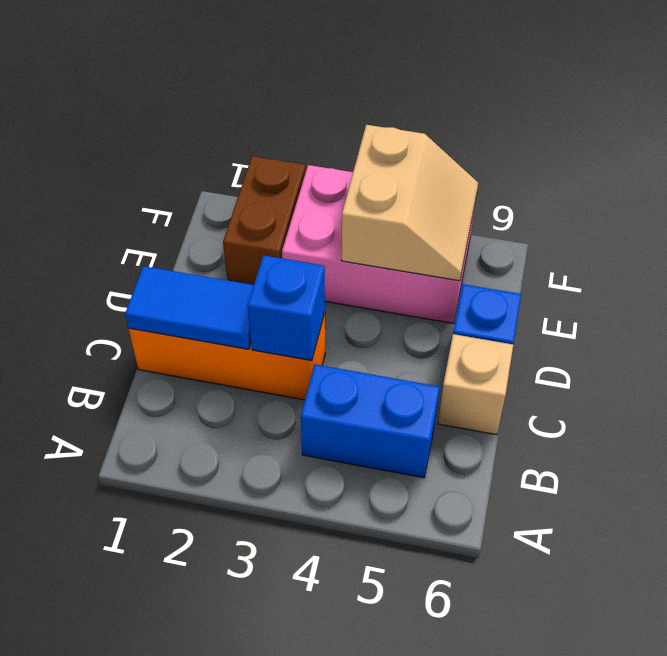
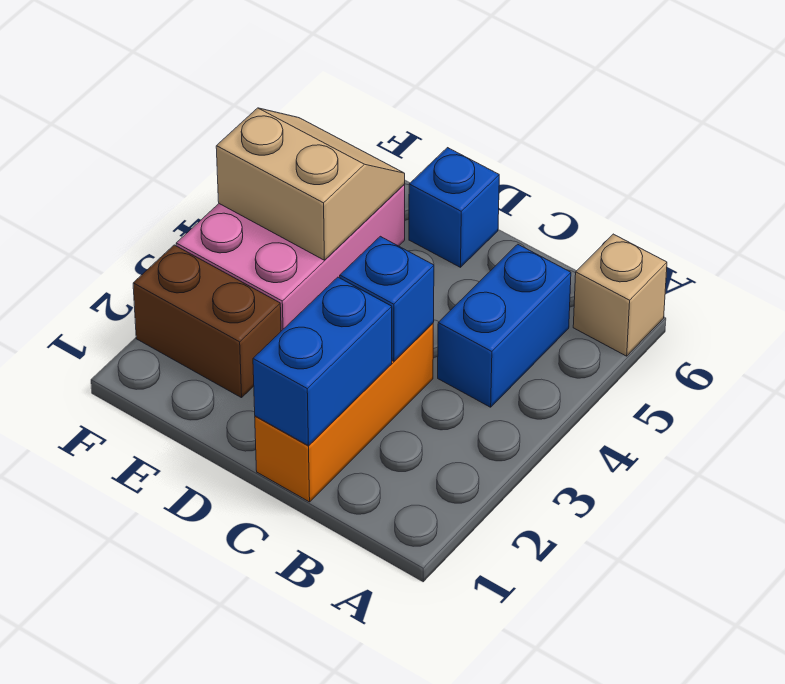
blue tile C1:C2 level 2 -> blue brick C1:C2 level 2
tan brick C6 level 1 -> tan brick A6 level 1

